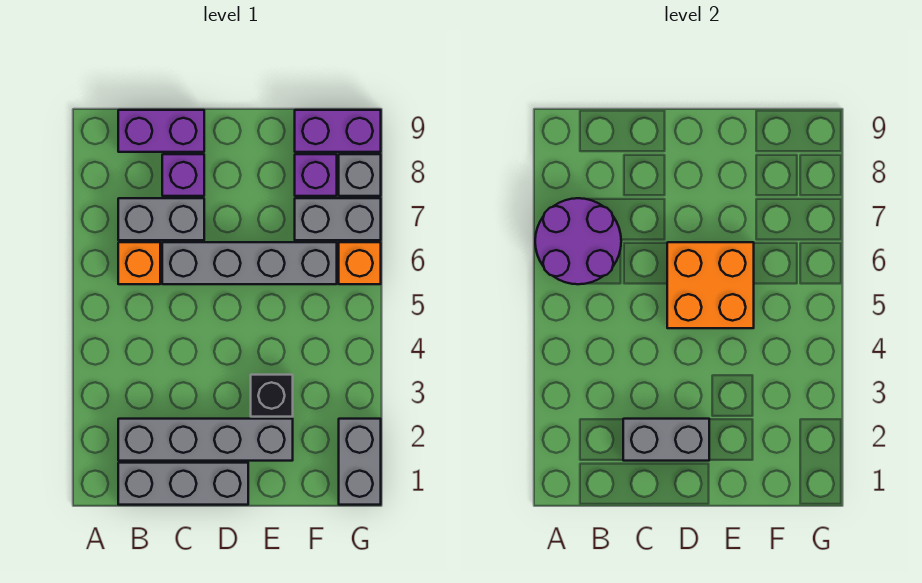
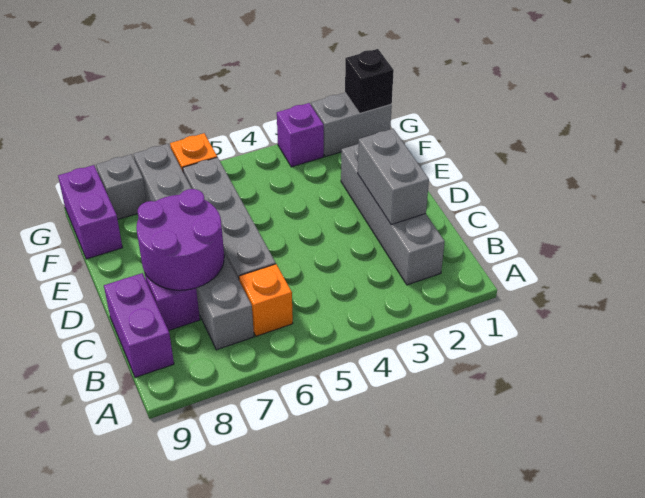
purple round brick A6:B7 level 2 -> purple round brick C7:D8 level 2
grey brick B1:D1 level 1 -> none
orange brick D5:E6 level 2 -> none
black brick E3 level 1 -> black brick G1 level 2
purple brick F8 level 1 -> purple brick G3 level 1

